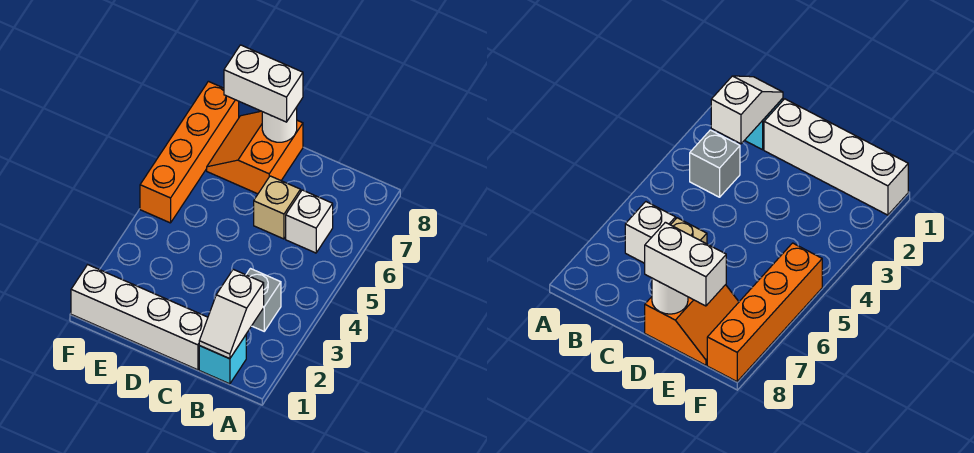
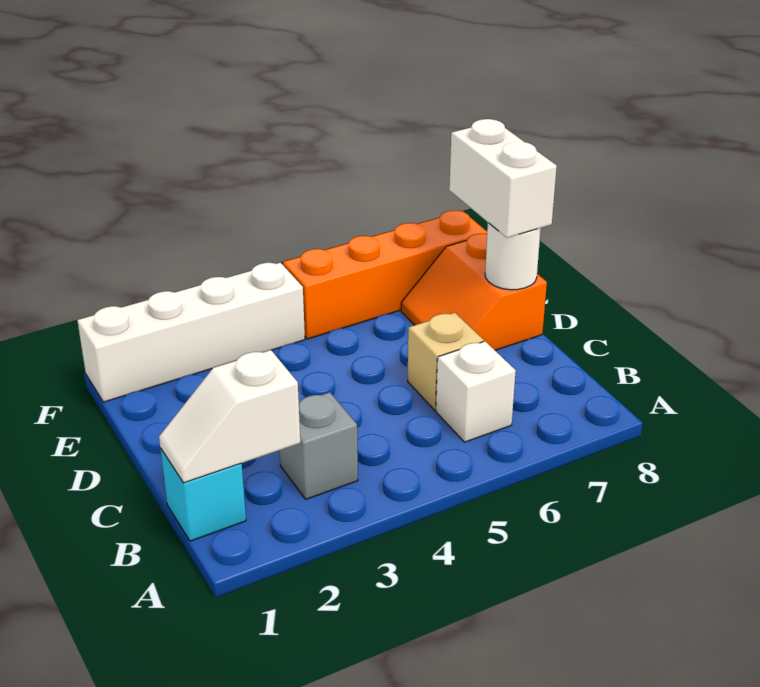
white brick C1:F1 level 1 -> white brick F1:F4 level 1
orange slope D7:E8 level 1 top D -> orange slope D7:E8 level 1 top 8

